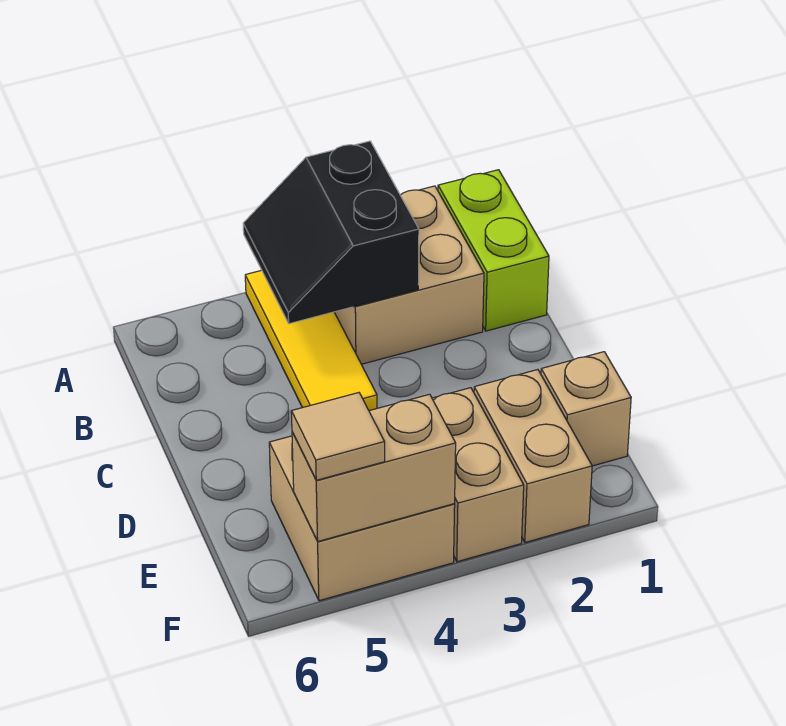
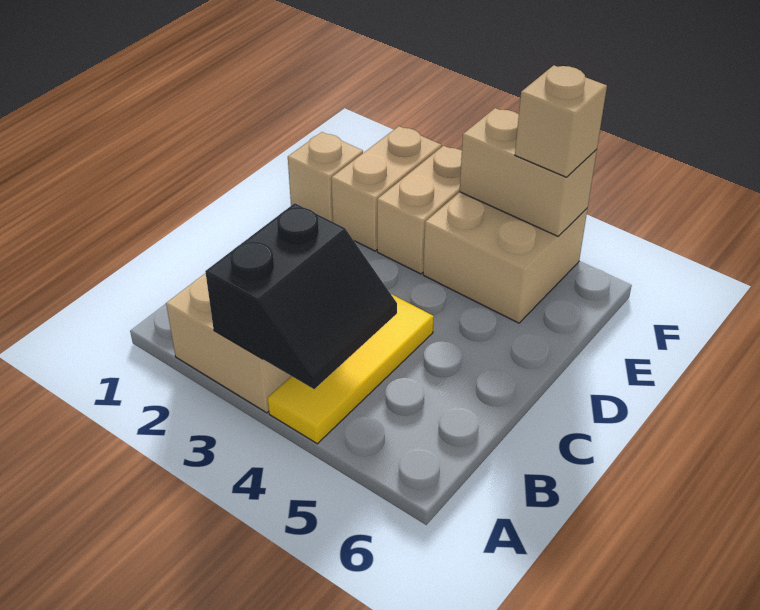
lime brick A1:B1 level 1 -> none
tan tile F5 level 3 -> tan brick F5 level 3

